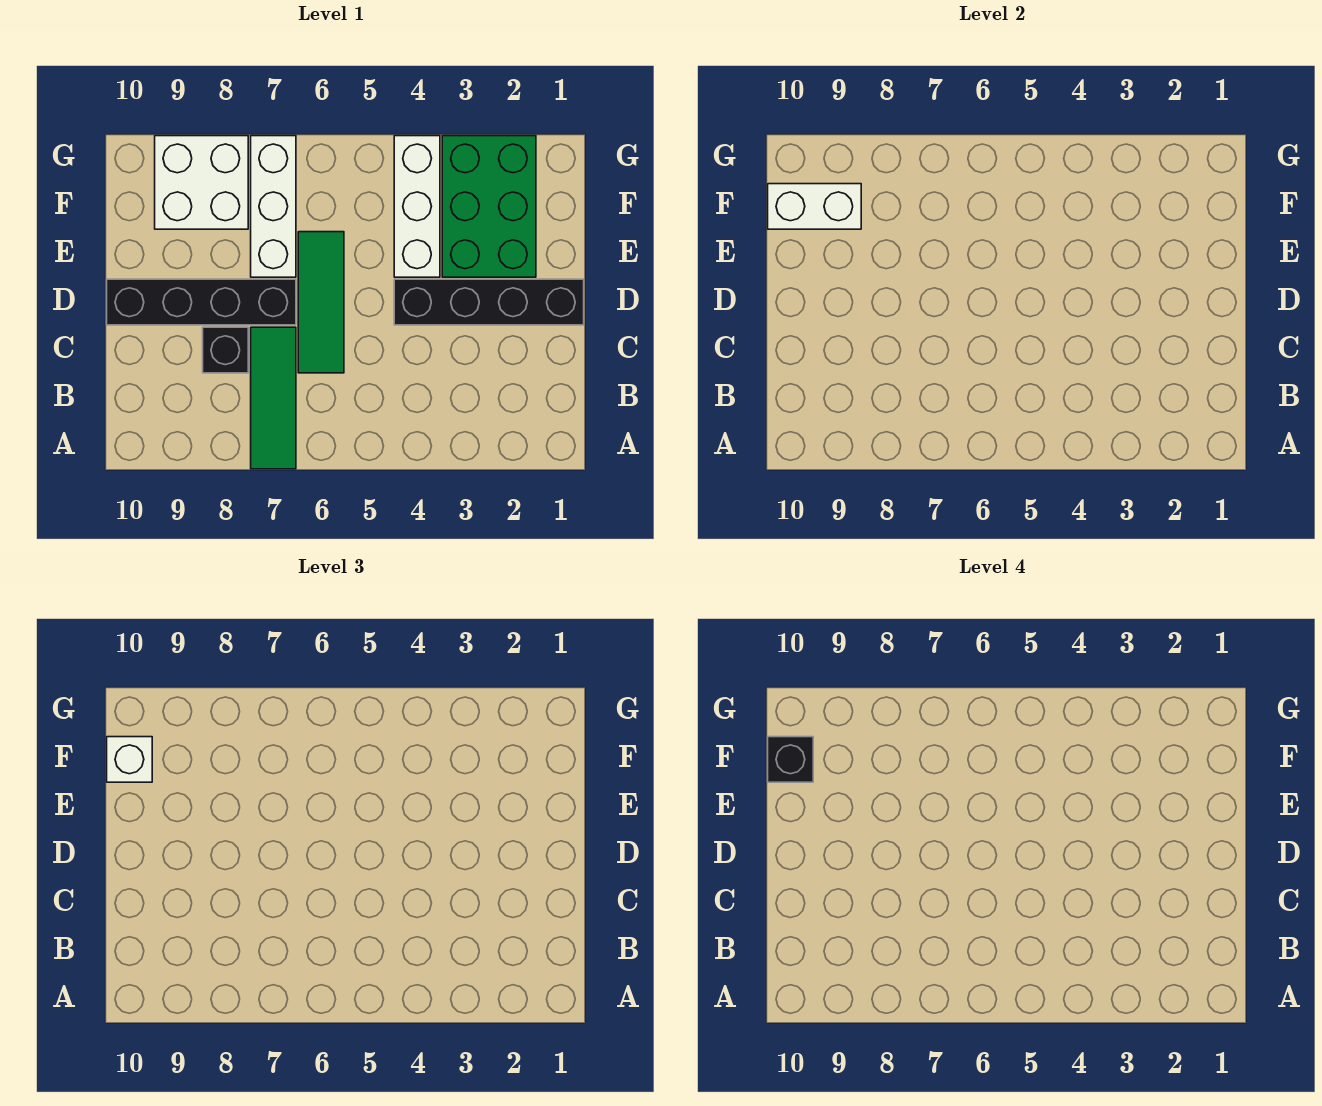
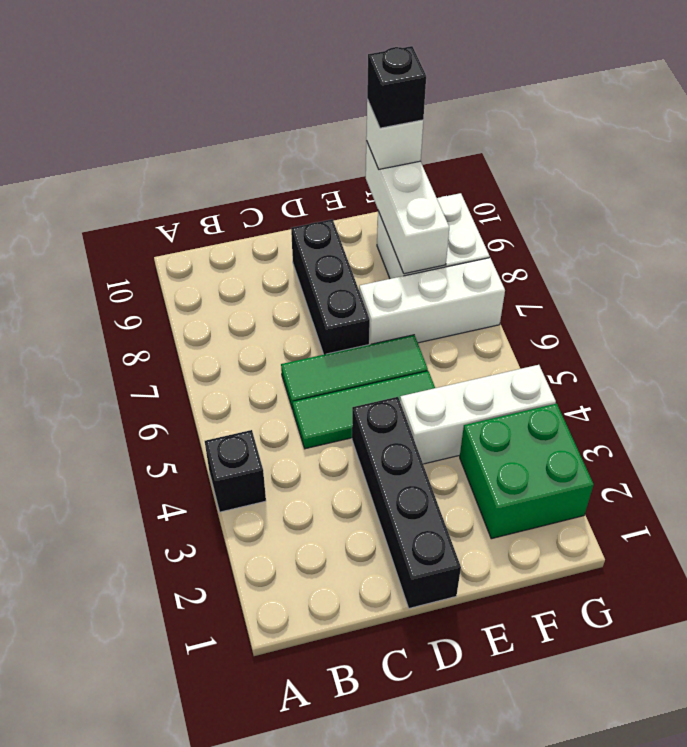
green tile A7:C7 level 1 -> green tile C5:E5 level 1
black brick C8 level 1 -> black brick A4 level 1
black brick D7:D10 level 1 -> black brick D7:D9 level 1
green brick E2:G3 level 1 -> green brick F2:G3 level 1
white brick F9:F10 level 2 -> white brick F8:F10 level 2

